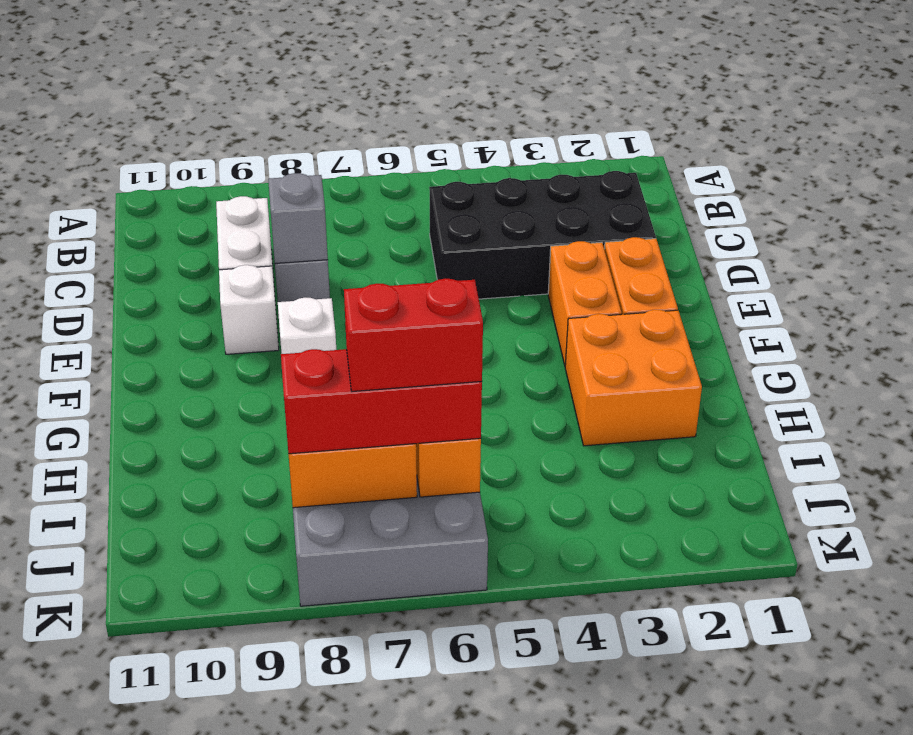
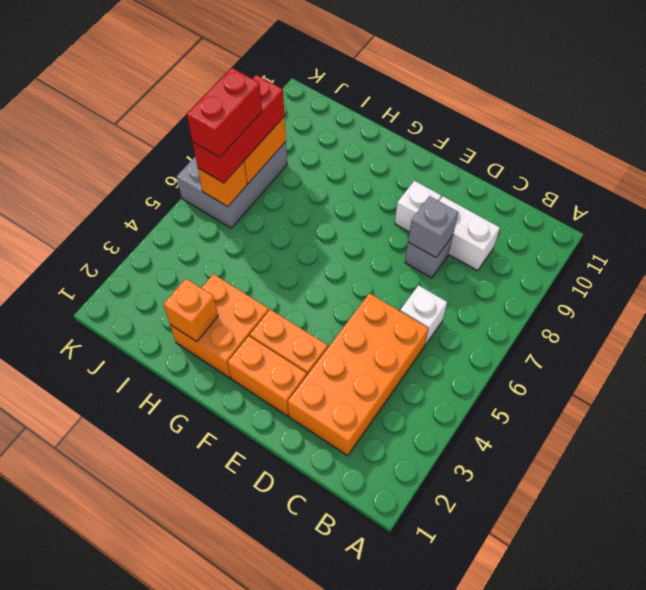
black brick C2:D5 level 1 -> orange brick C2:D5 level 1
white brick F8 level 1 -> white brick C6 level 1
none -> orange brick H2 level 2

